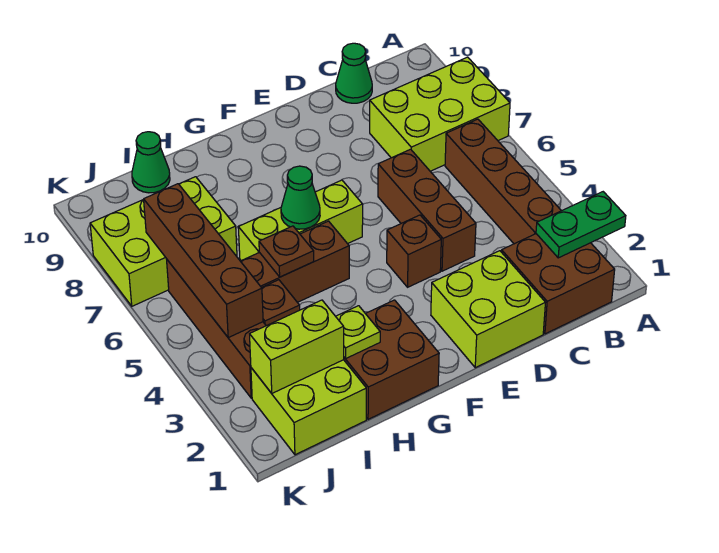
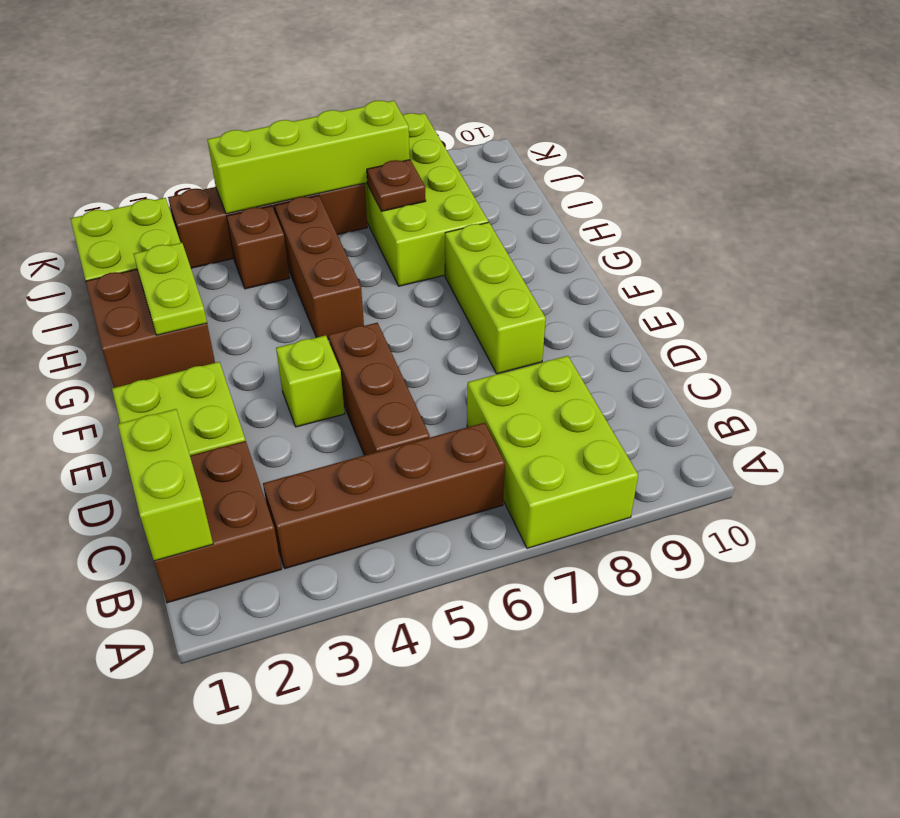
green plate A2:B2 level 2 -> none
green cone C10 level 1 -> none
brown brick D4:D6 level 1 -> brown brick C5:E5 level 1
brown brick E4 level 1 -> lime brick E4 level 1
lime brick F6:H6 level 1 -> lime brick E8:G8 level 1
green cone G6 level 2 -> none
lime plate H2 level 2 -> lime plate G2:H2 level 2
brown plate H5 level 2 -> brown plate I7 level 2
lime brick I2:J2 level 2 -> lime brick B1:C1 level 2
lime brick I7:K8 level 1 -> lime brick H7:K8 level 1
green cone I10 level 1 -> none
brown brick J4:J7 level 2 -> lime brick J4:J7 level 2

